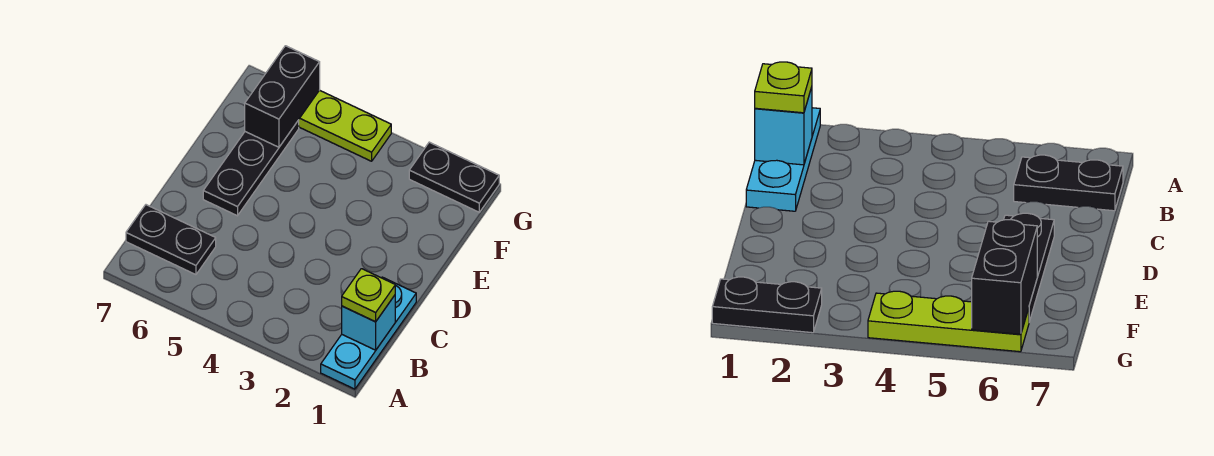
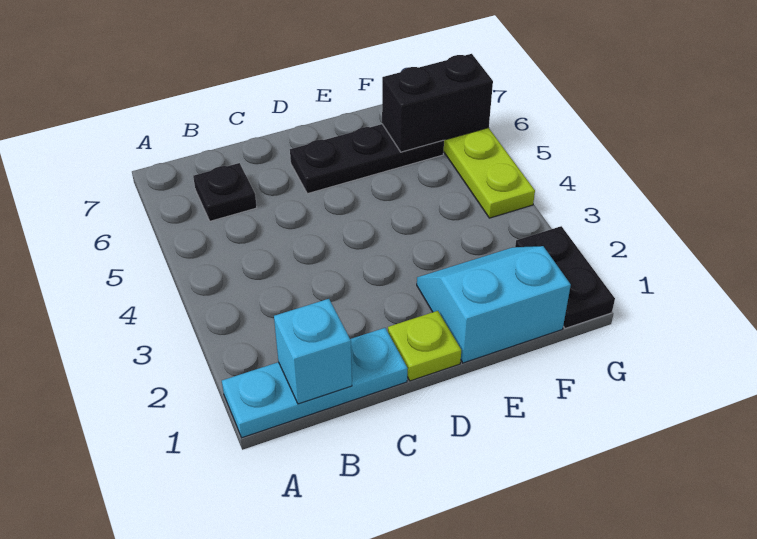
lime plate B1 level 3 -> lime plate D1 level 1
black plate B6:B7 level 1 -> black plate B6 level 1
none -> cyan slope E1:F2 level 1 top 1

